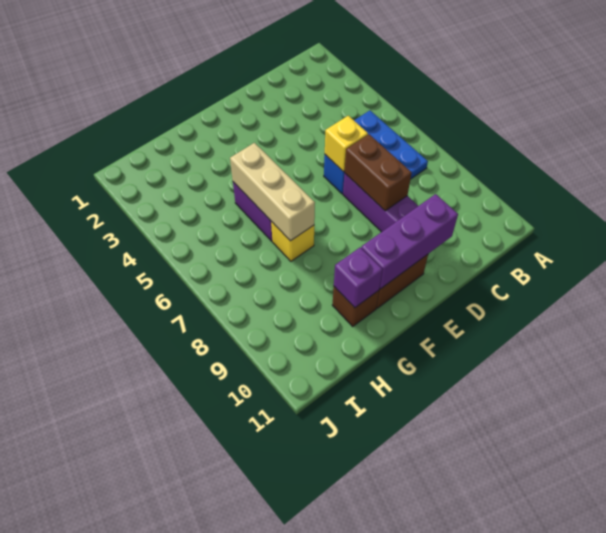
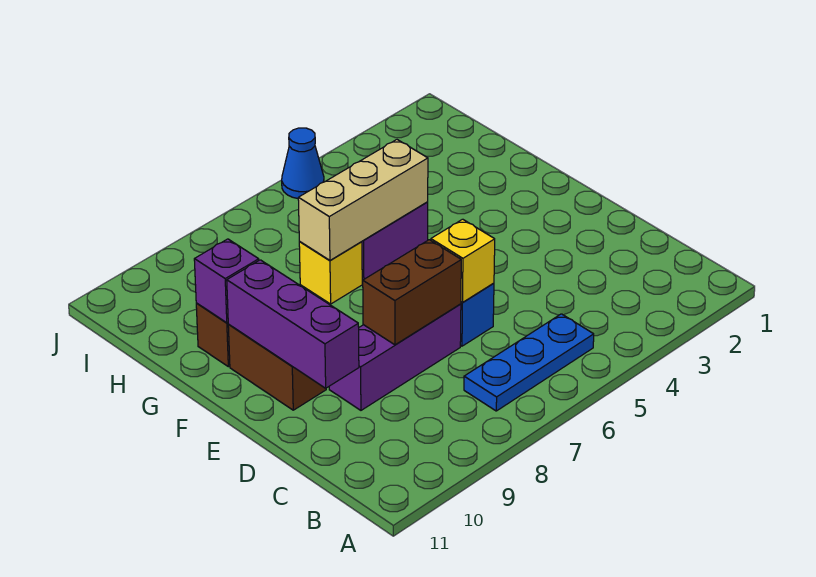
none -> blue cone J5 level 1

